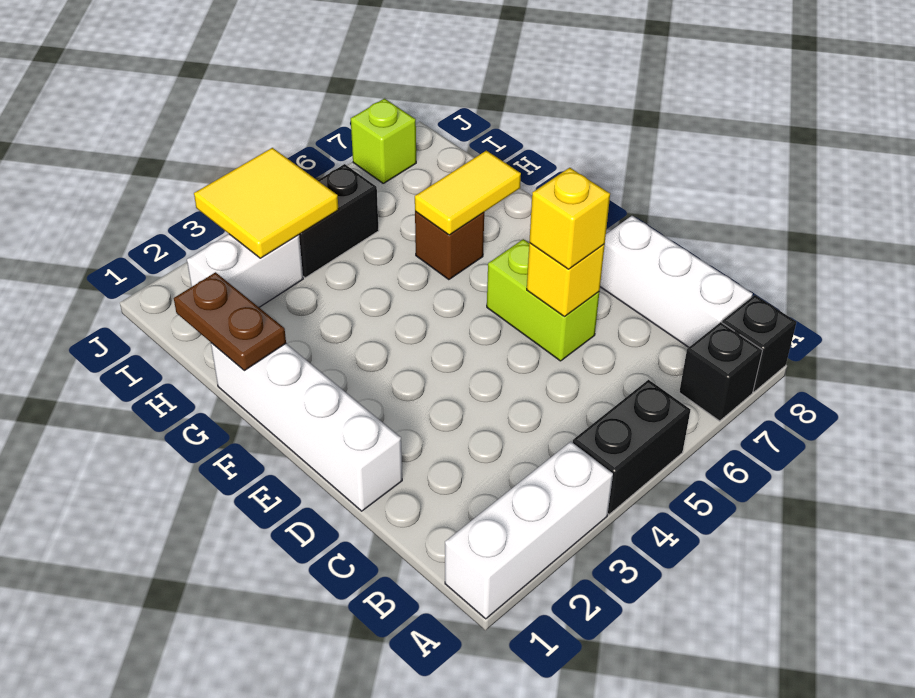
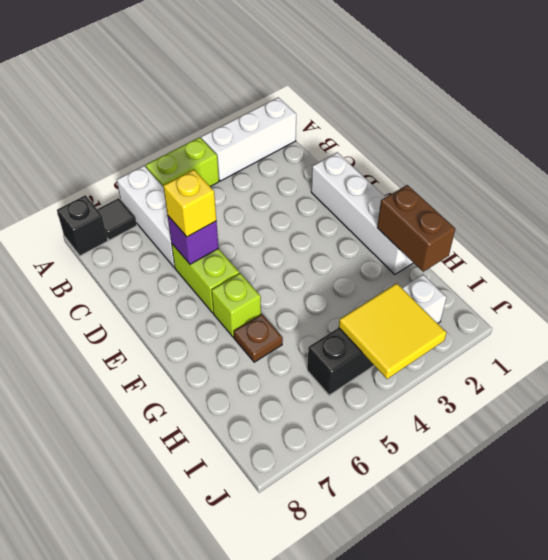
black brick A4:A5 level 1 -> lime brick A4:A5 level 1
black brick A7 level 1 -> black tile A7 level 1
white brick B8:D8 level 1 -> white brick A6:C6 level 1
yellow brick D6 level 2 -> purple brick D6 level 2
brown plate G1:H1 level 2 -> brown brick G1:H1 level 2
brown brick G6 level 1 -> brown plate G6 level 1
yellow tile G6:G7 level 2 -> none
lime brick J7 level 1 -> lime brick F6 level 1

